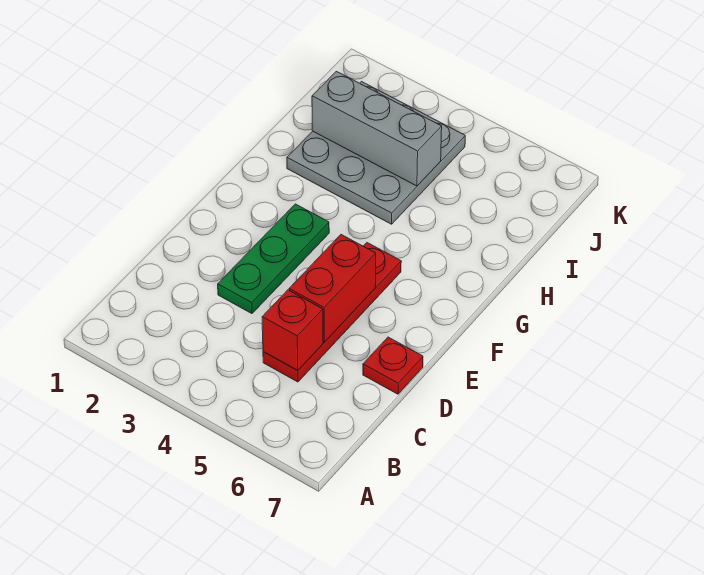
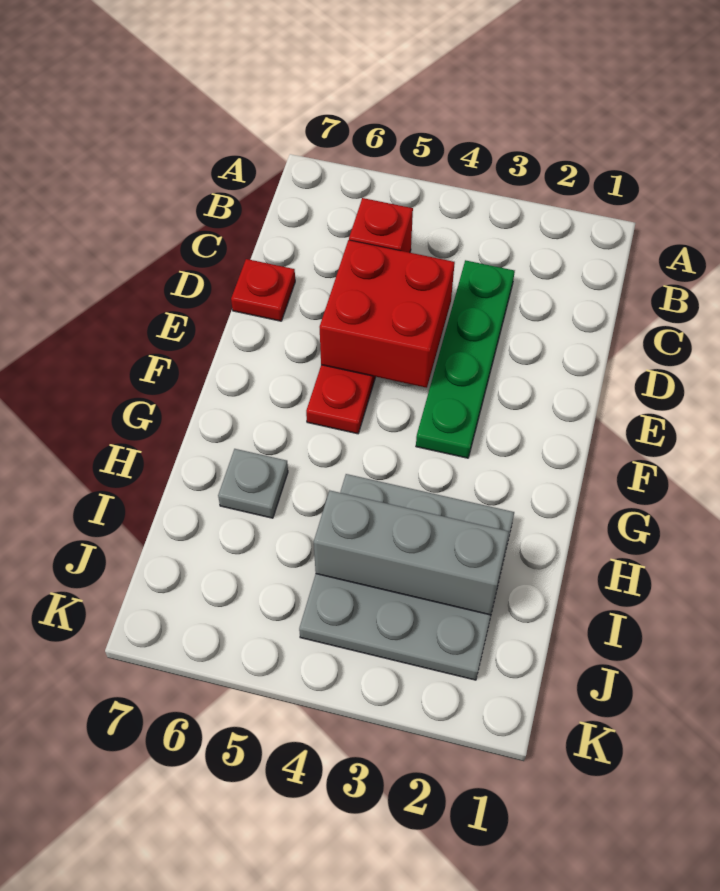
green plate D3:F3 level 1 -> green plate C3:F3 level 1
red brick D5:E5 level 2 -> red brick D4:E5 level 2
none -> grey plate H6 level 1

